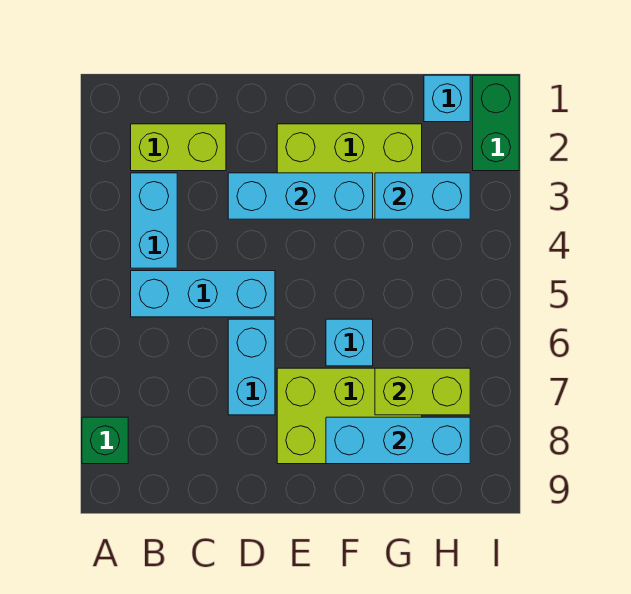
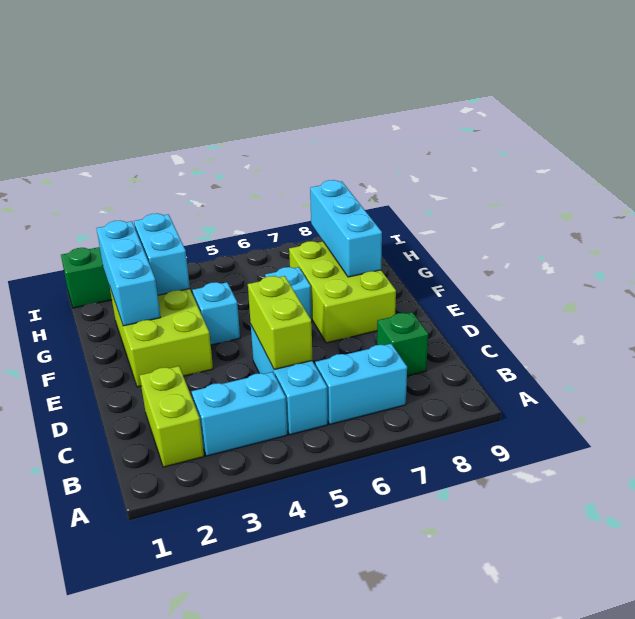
green brick A8 level 1 -> green brick C8 level 1
cyan brick D3:F3 level 2 -> cyan brick F2:H2 level 2
cyan brick D6:D7 level 1 -> cyan brick B6:B7 level 1
lime brick G7:H7 level 2 -> lime brick C5:D5 level 2
cyan brick H1 level 1 -> cyan brick F4 level 1

